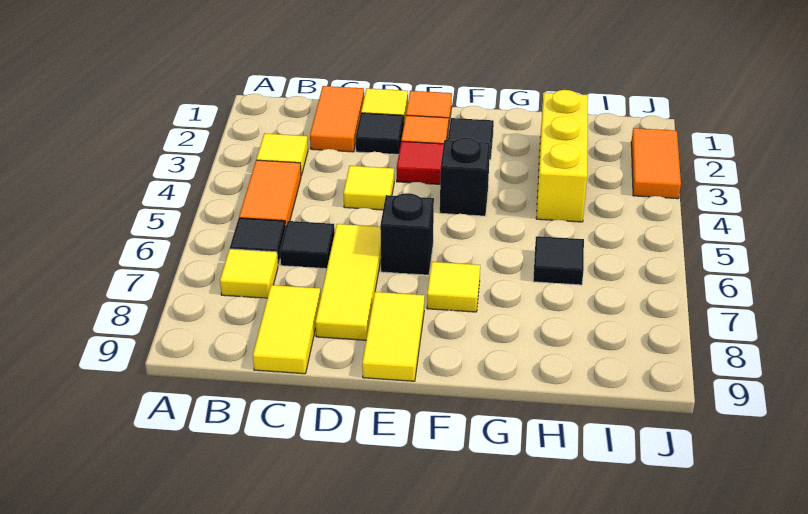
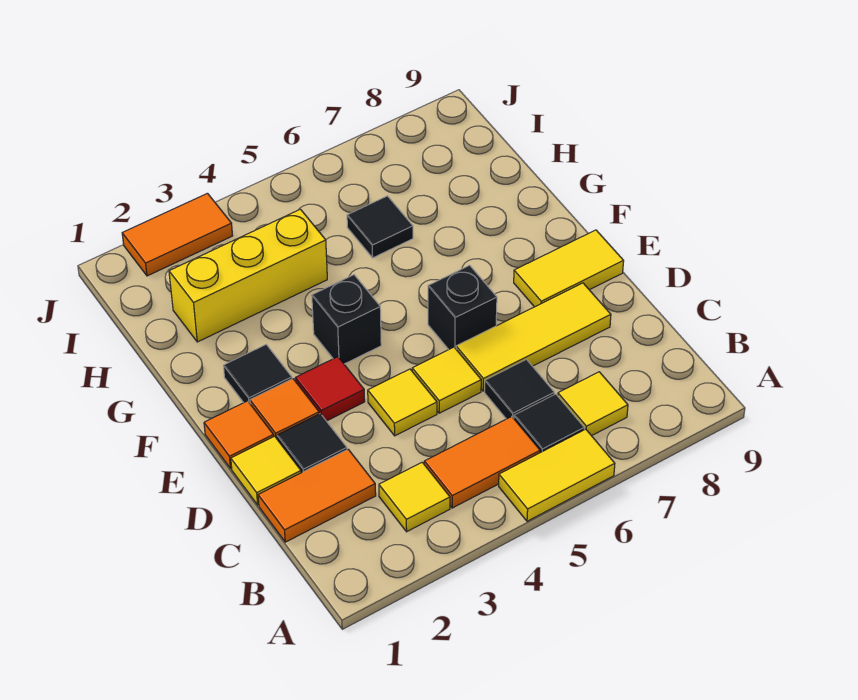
yellow tile C8:C9 level 1 -> yellow tile A5:A6 level 1
yellow tile F7 level 1 -> yellow tile D5 level 1

